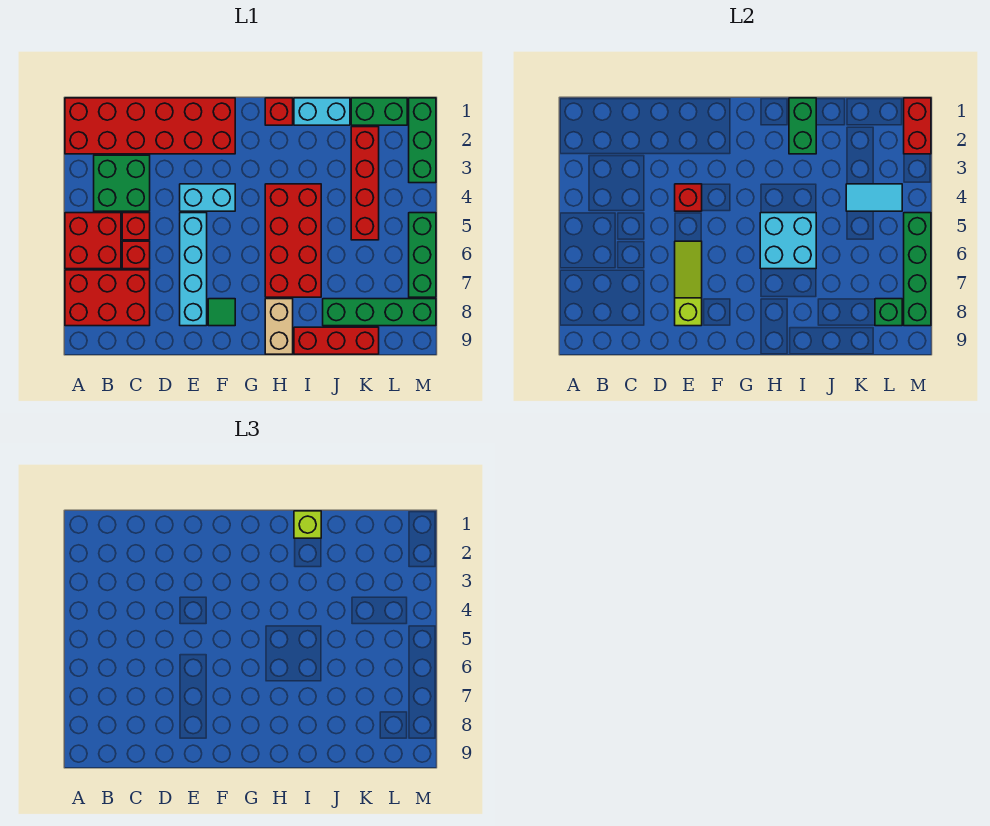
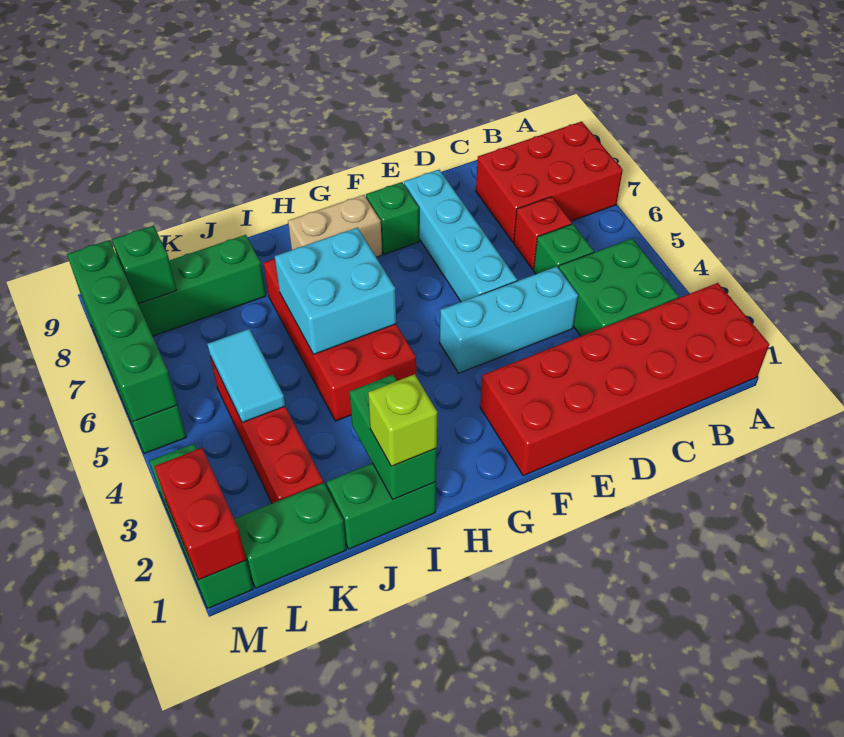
red brick A5:B6 level 1 -> none
red brick C5 level 1 -> green brick C5 level 1
cyan brick E4:F4 level 1 -> cyan brick D4:F4 level 1
red brick E4 level 2 -> none
lime slope E6:E8 level 2 top 8 -> none
green tile F8 level 1 -> green brick F8 level 1
red brick H1 level 1 -> none
tan brick H8:H9 level 1 -> tan brick G8:H8 level 1
cyan brick I1:J1 level 1 -> green brick I1:J1 level 1
red brick I9:K9 level 1 -> none
cyan tile K4:L4 level 2 -> cyan tile K4:K5 level 2

